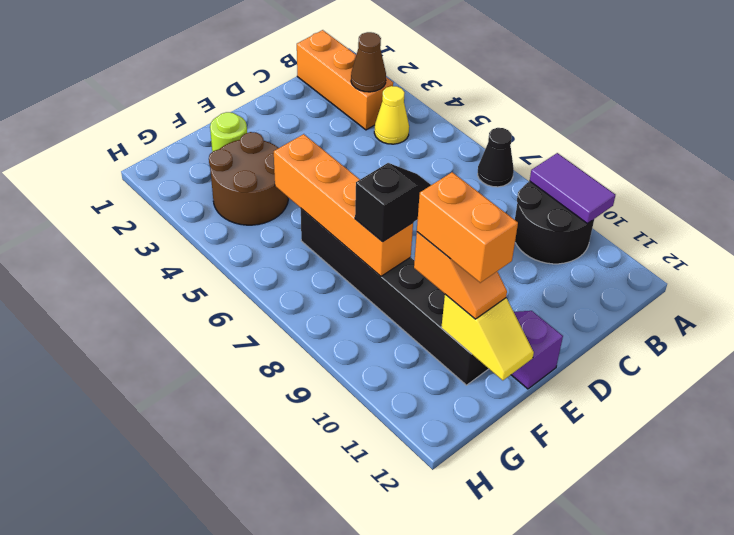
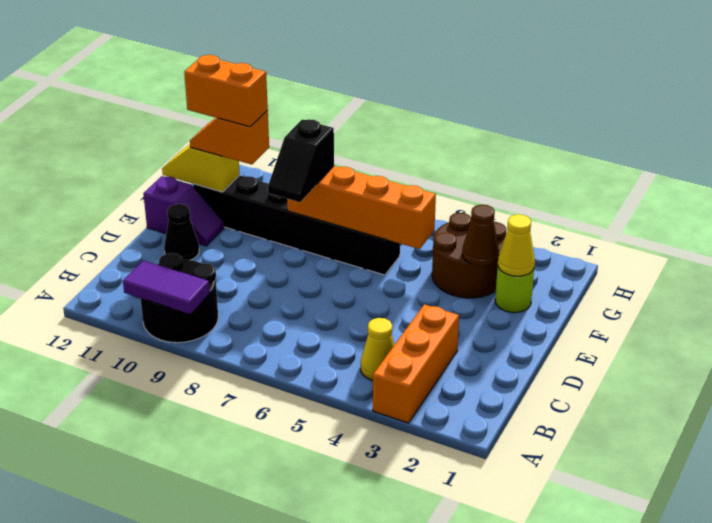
black cone A7 level 1 -> black cone D11 level 1
orange brick B1:B3 level 1 -> orange brick A3:C3 level 1
brown cone B3 level 2 -> brown cone F3 level 2
none -> yellow cone F2 level 2

